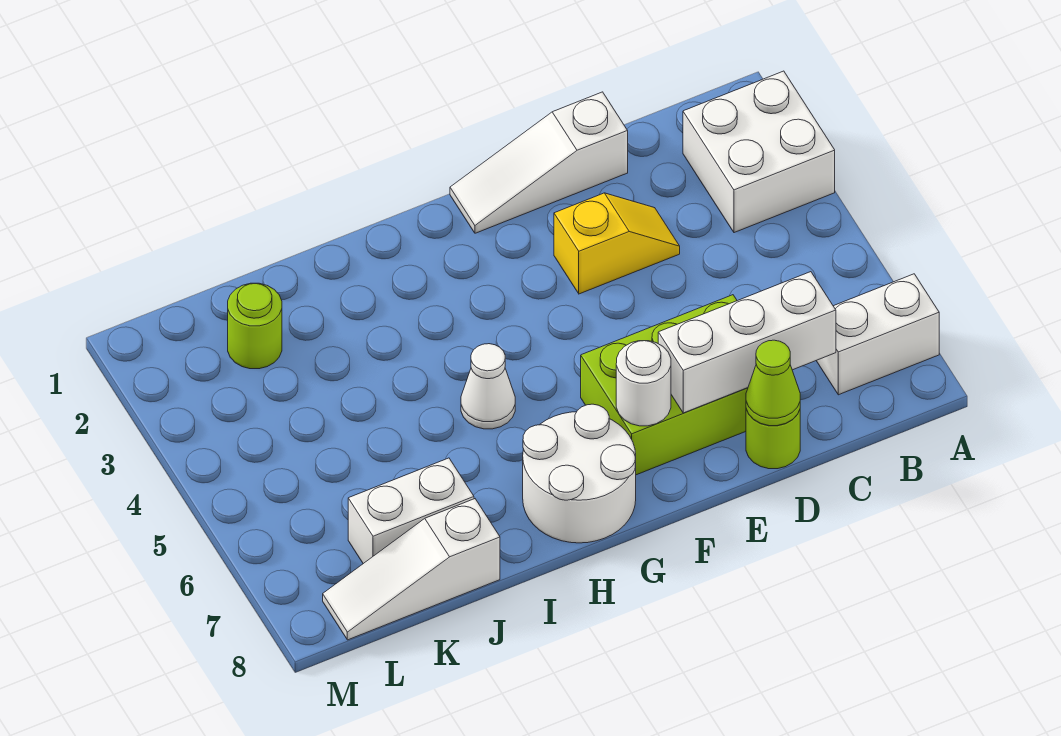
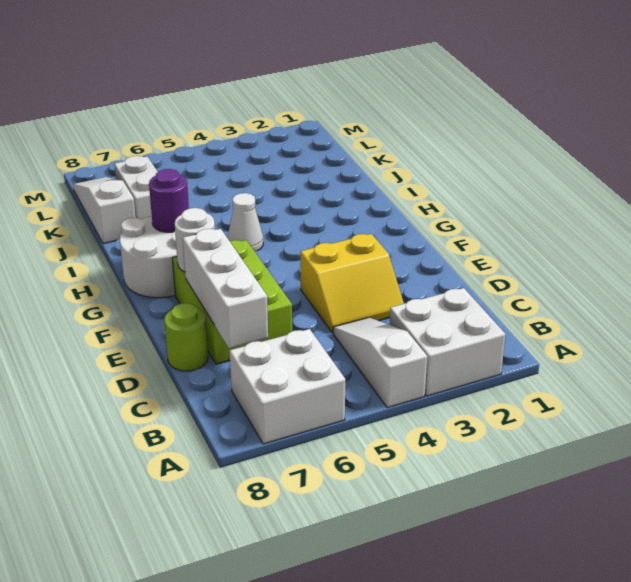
white brick A7:B7 level 1 -> white brick A6:B7 level 1
white slope D1:F1 level 1 top D -> white slope A4:C4 level 1 top A
yellow slope D3:E3 level 1 top E -> yellow slope D3:E4 level 1 top E
lime cone D8 level 2 -> none
none -> purple round brick H7 level 2
lime round brick K2 level 1 -> none

